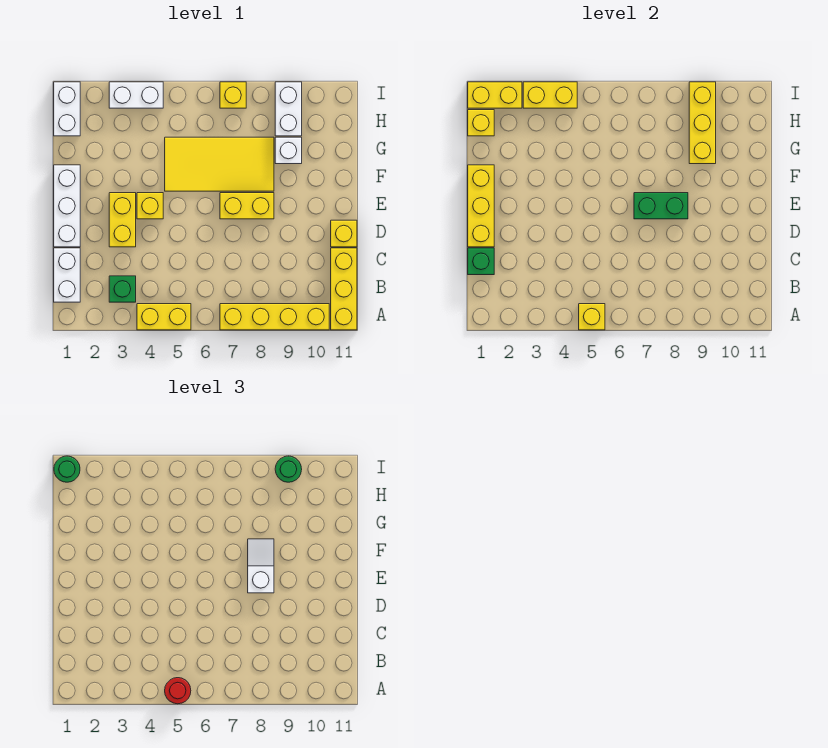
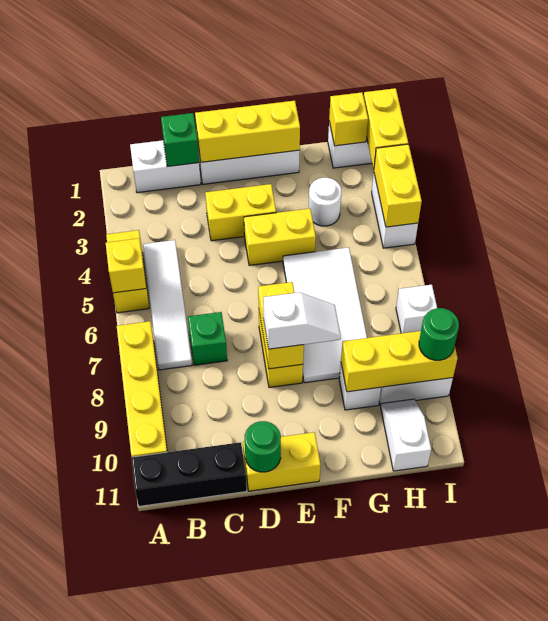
red round brick A5 level 3 -> none
yellow brick A11:C11 level 1 -> black brick A11:C11 level 1
green brick B3 level 1 -> green brick C7 level 1
none -> white tile B4:B7 level 1
yellow brick D11 level 1 -> yellow brick D11:E11 level 1
yellow brick E4 level 1 -> yellow brick E4:F4 level 1
green brick E7:E8 level 2 -> yellow brick E7:E8 level 2
yellow tile F5:G8 level 1 -> white tile F5:G8 level 1
none -> white round brick G3 level 1
none -> white slope H10:H11 level 1 top 11
green round brick I1 level 3 -> green round brick D11 level 2
yellow brick I7 level 1 -> white brick I7 level 1

